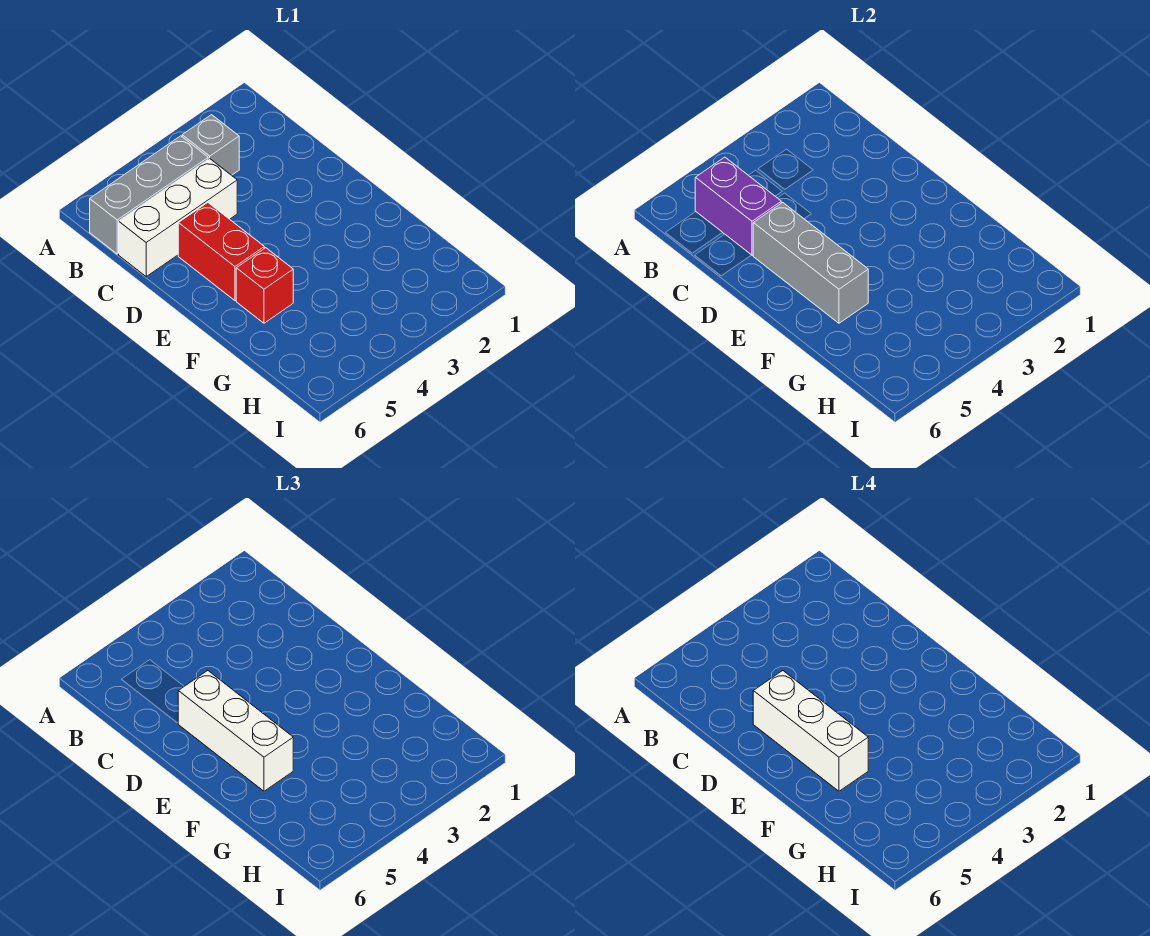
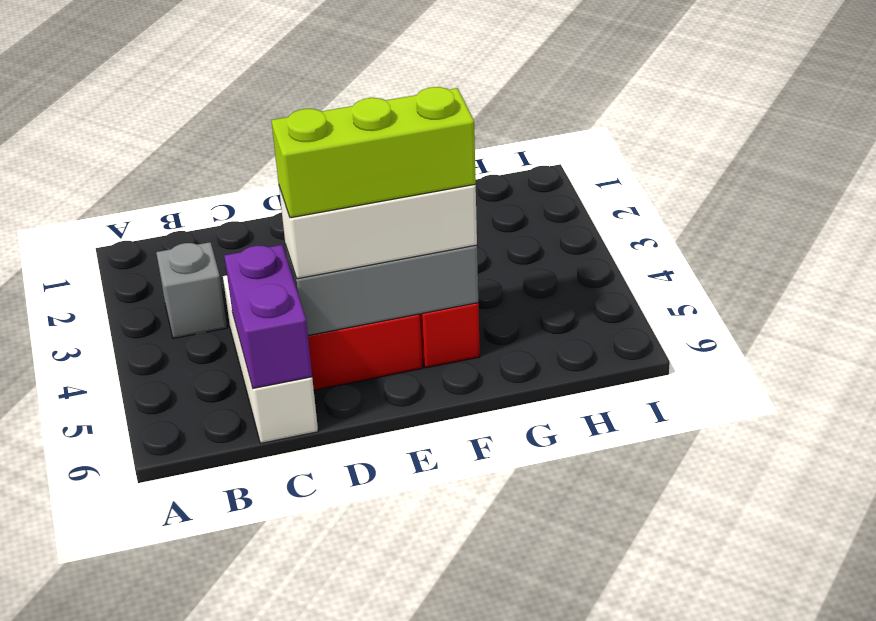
grey brick B4:B6 level 1 -> none
purple brick B5:C5 level 2 -> purple brick C5:C6 level 2
white brick D5:F5 level 4 -> lime brick D5:F5 level 4

